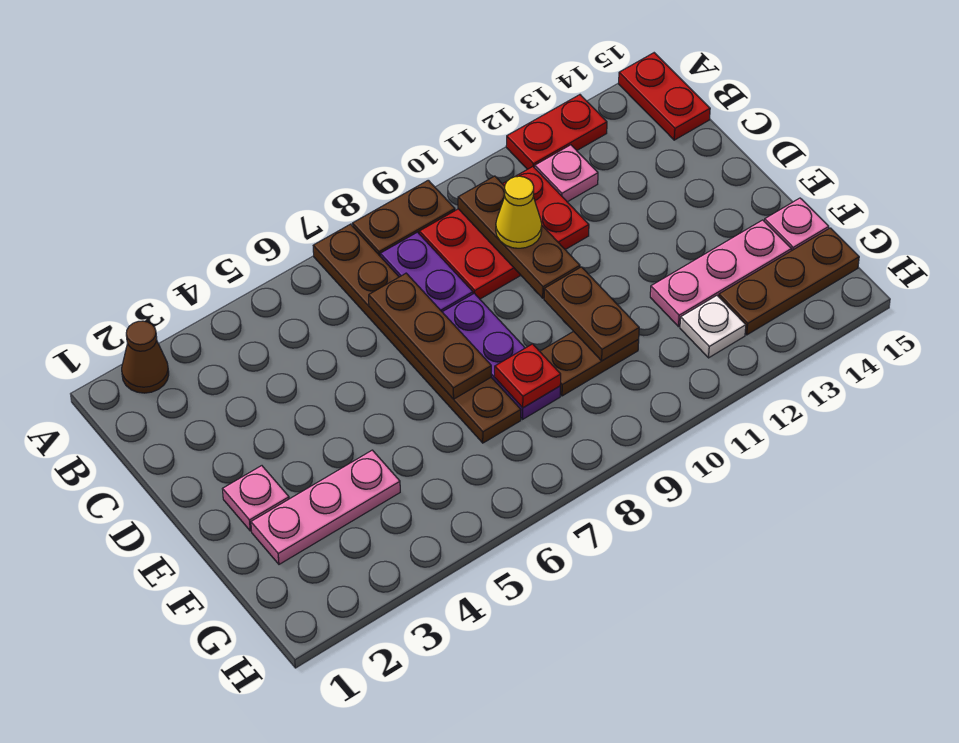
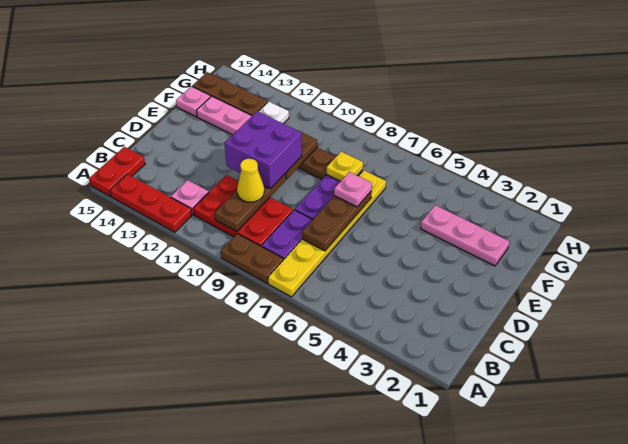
brown cone A2 level 1 -> none
brown plate A7:F7 level 1 -> yellow plate A7:F7 level 1
red plate A12:A13 level 1 -> red plate A12:A14 level 1
none -> purple brick D10:E11 level 3
pink plate E2 level 1 -> pink plate E7 level 3
red plate F8 level 2 -> yellow plate F8 level 2

